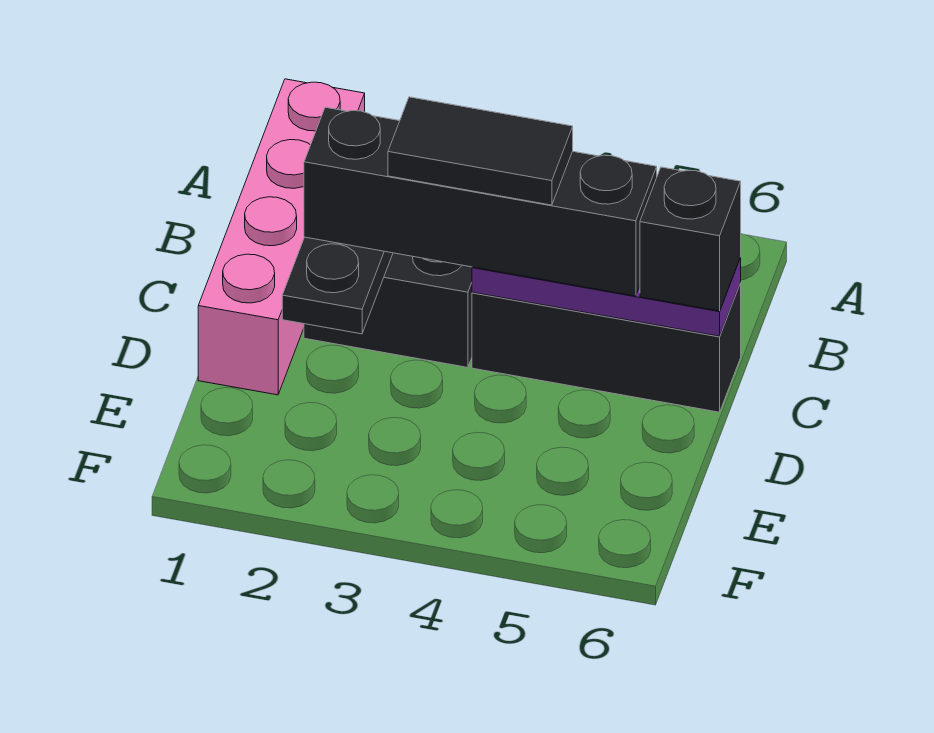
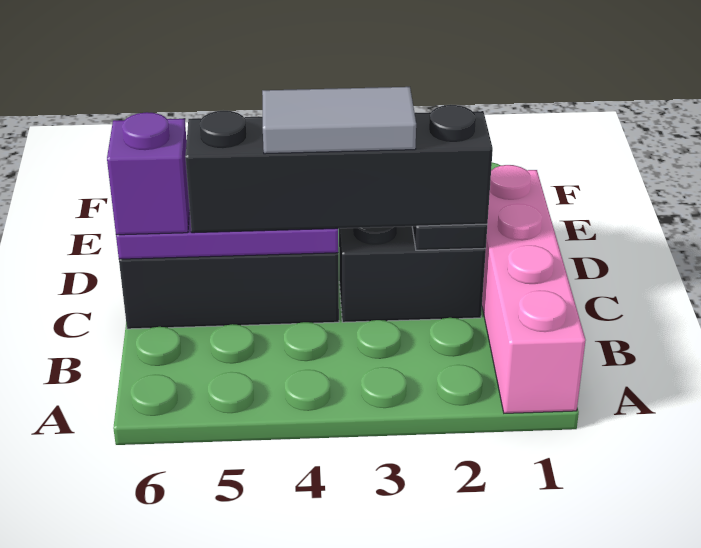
black tile C3:C4 level 4 -> grey tile C3:C4 level 4
black brick C6 level 3 -> purple brick C6 level 3

